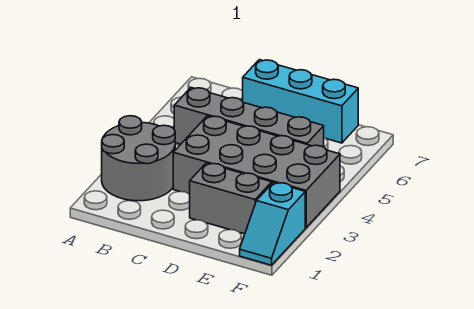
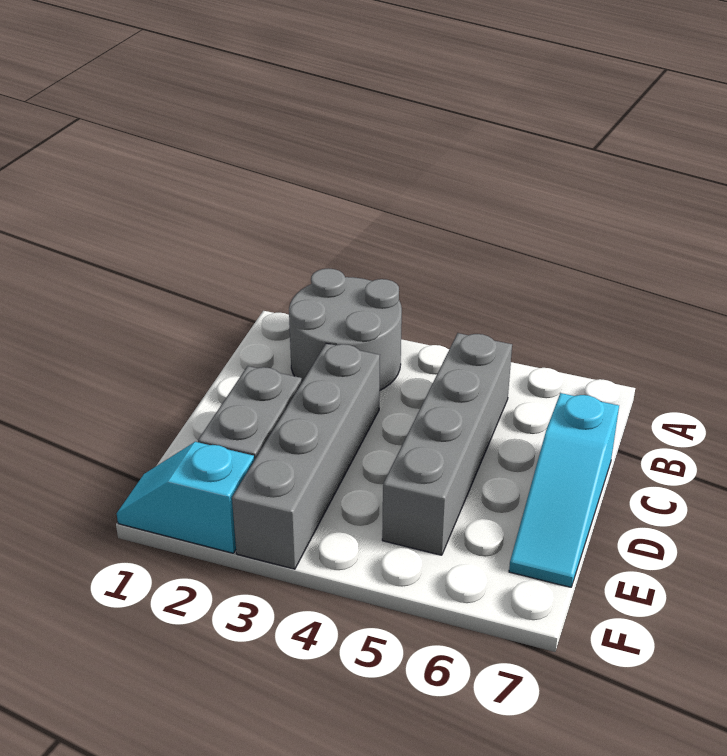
grey brick C3:F4 level 1 -> grey brick C3:F3 level 1
cyan brick C7:E7 level 1 -> cyan slope C7:E7 level 1 top C

